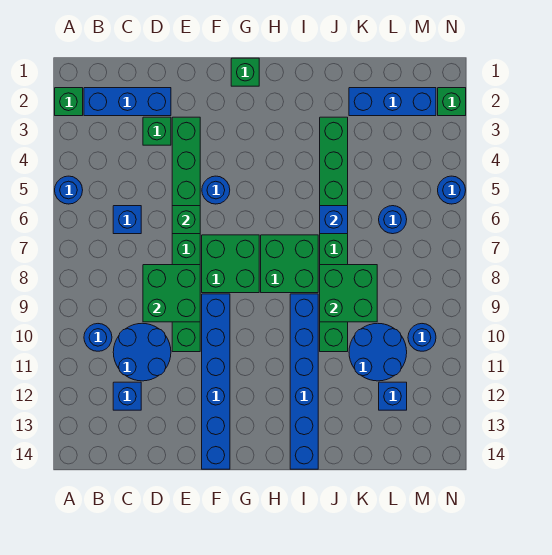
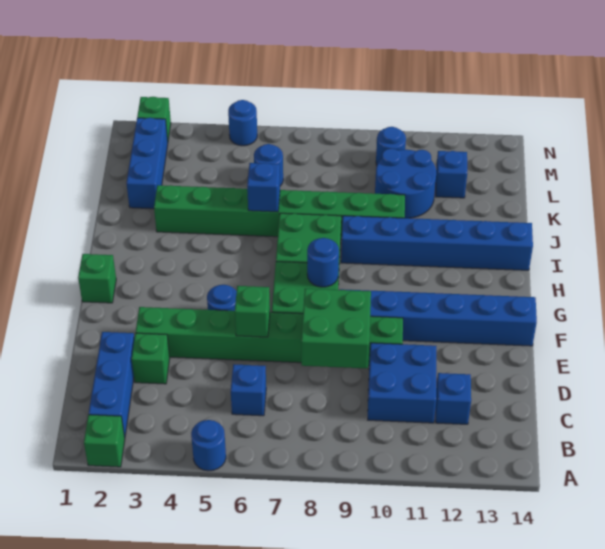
blue round brick B10 level 1 -> blue round brick G8 level 2
blue round brick C10:D11 level 1 -> blue brick C10:D11 level 1
green brick J8:K9 level 2 -> none

